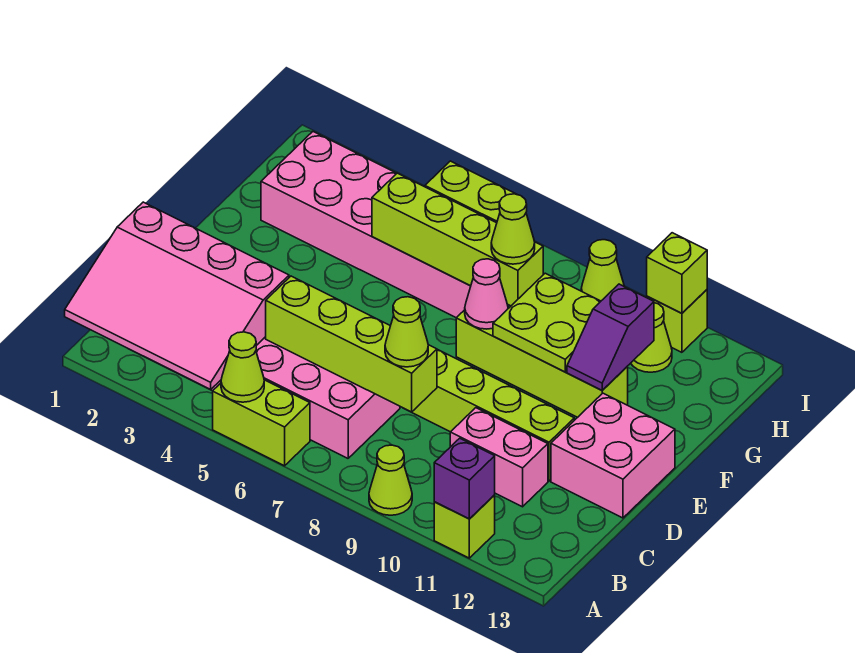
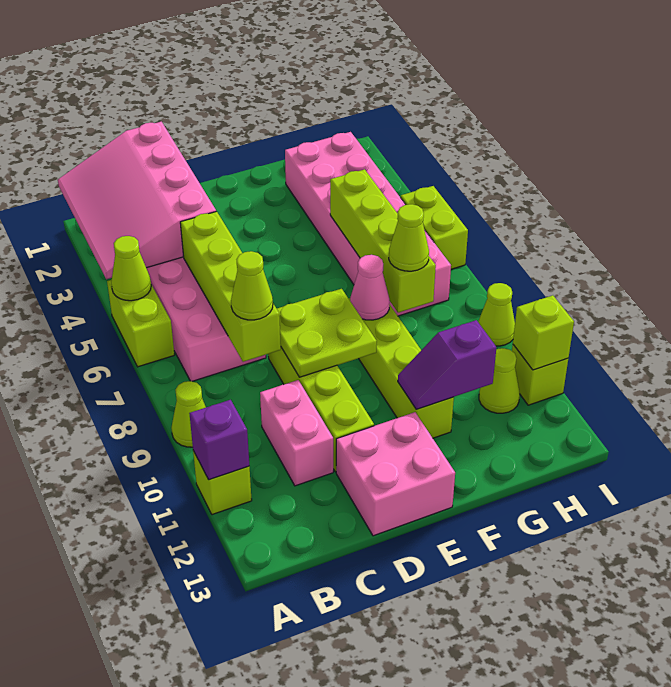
lime plate F9:G10 level 2 -> lime plate D8:E9 level 2

